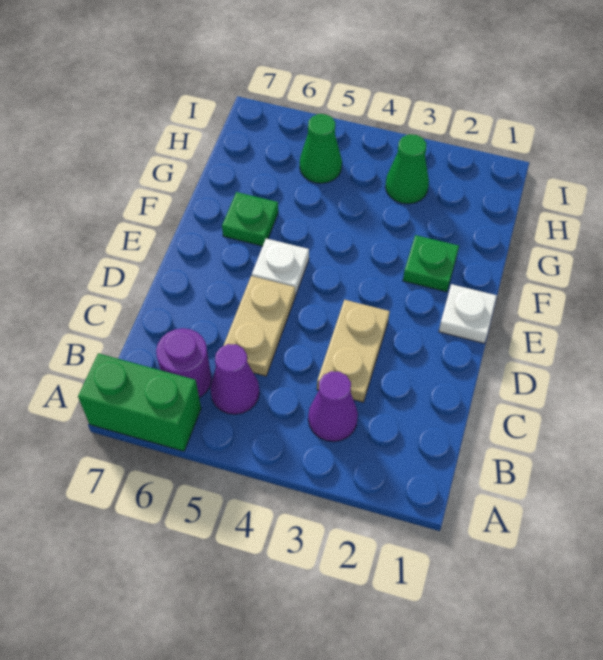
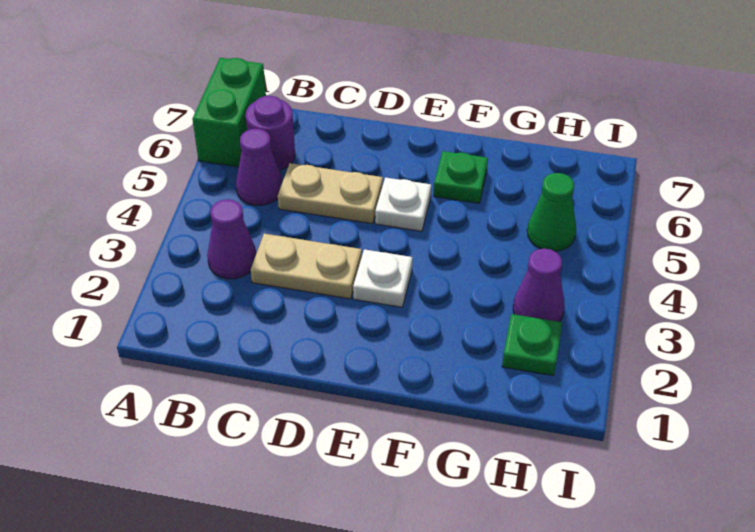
white plate E1 level 1 -> white plate E3 level 1
green plate F2 level 1 -> green plate H2 level 1
green cone H3 level 1 -> purple cone H3 level 1

